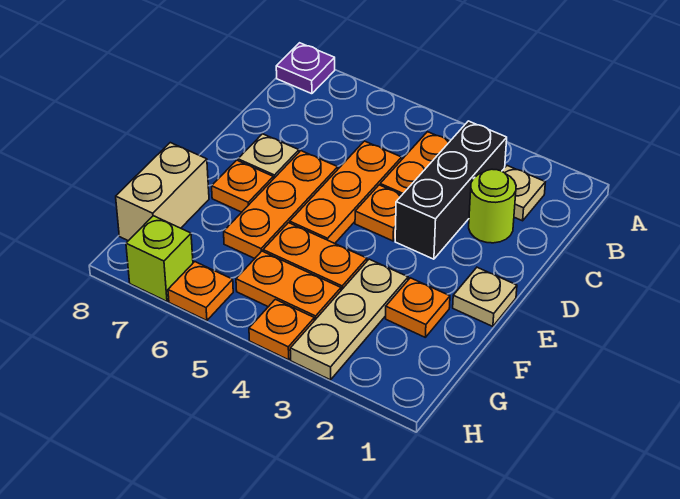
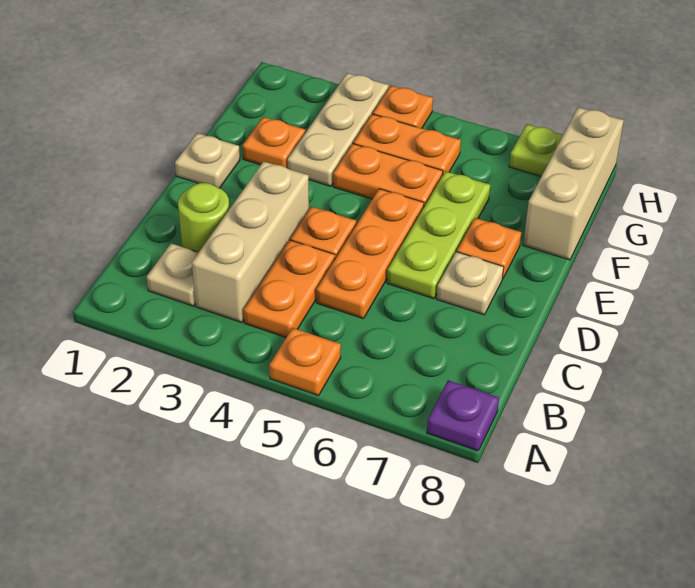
black brick B3:D3 level 1 -> tan brick B3:D3 level 1
orange plate D6:F6 level 1 -> lime plate D6:F6 level 1
tan brick F8:G8 level 1 -> tan brick F8:H8 level 1
orange plate H6 level 1 -> orange plate A5 level 1
lime brick H7 level 1 -> lime plate H7 level 1

